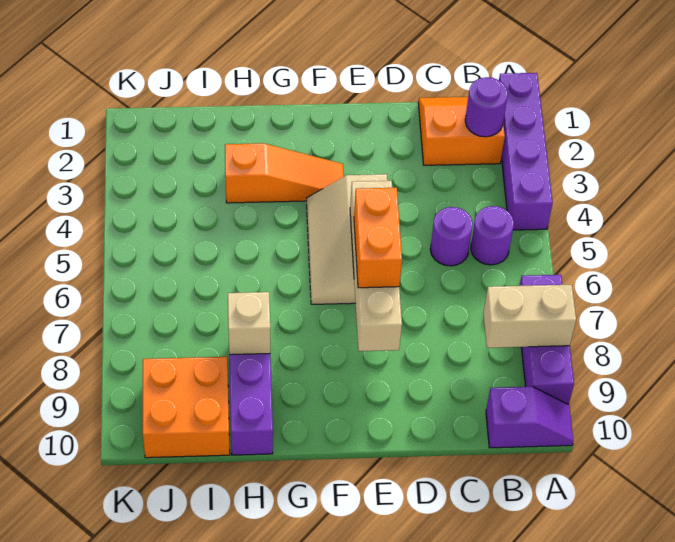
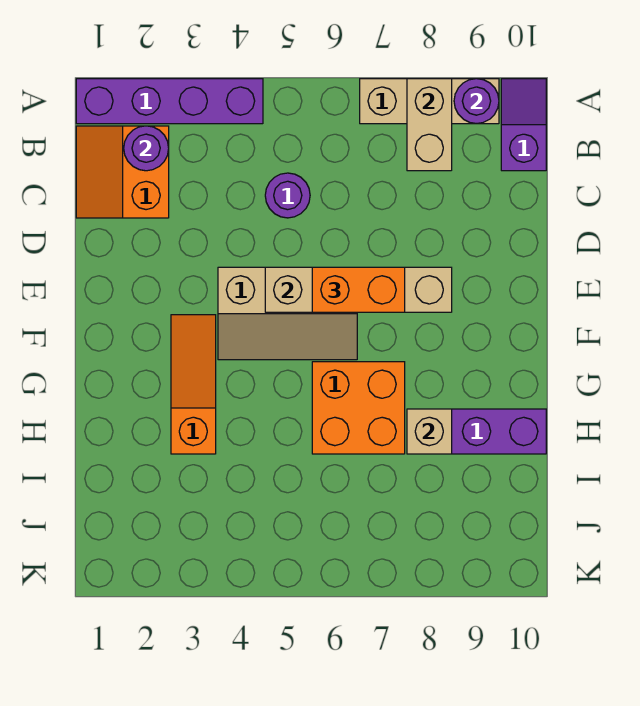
purple brick A7:A9 level 1 -> tan brick A7:A9 level 1
purple round brick B5 level 1 -> purple round brick A9 level 2
orange brick I9:J10 level 1 -> orange brick G6:H7 level 1

